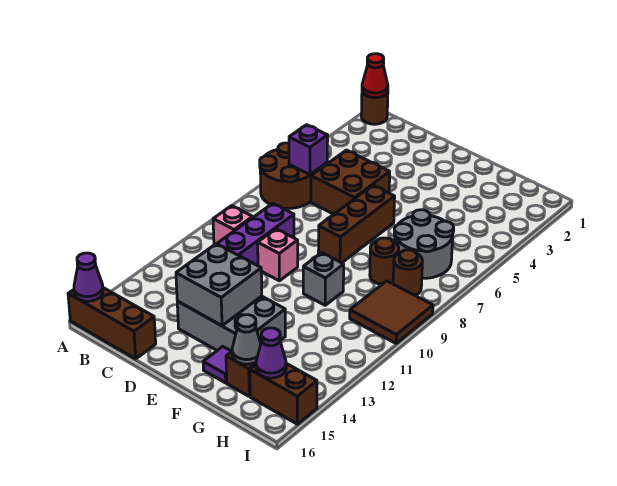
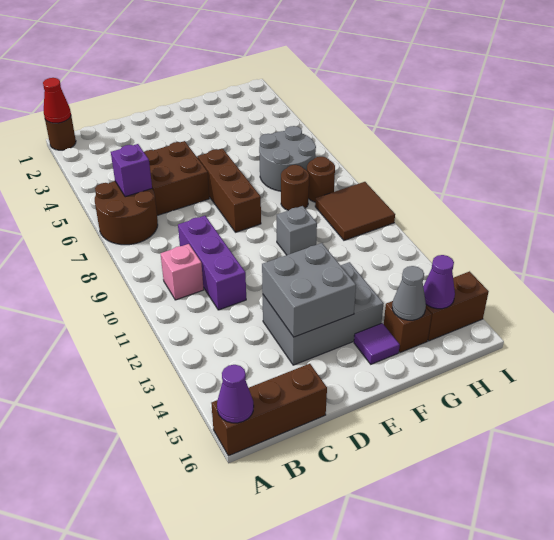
pink brick D10 level 1 -> none

